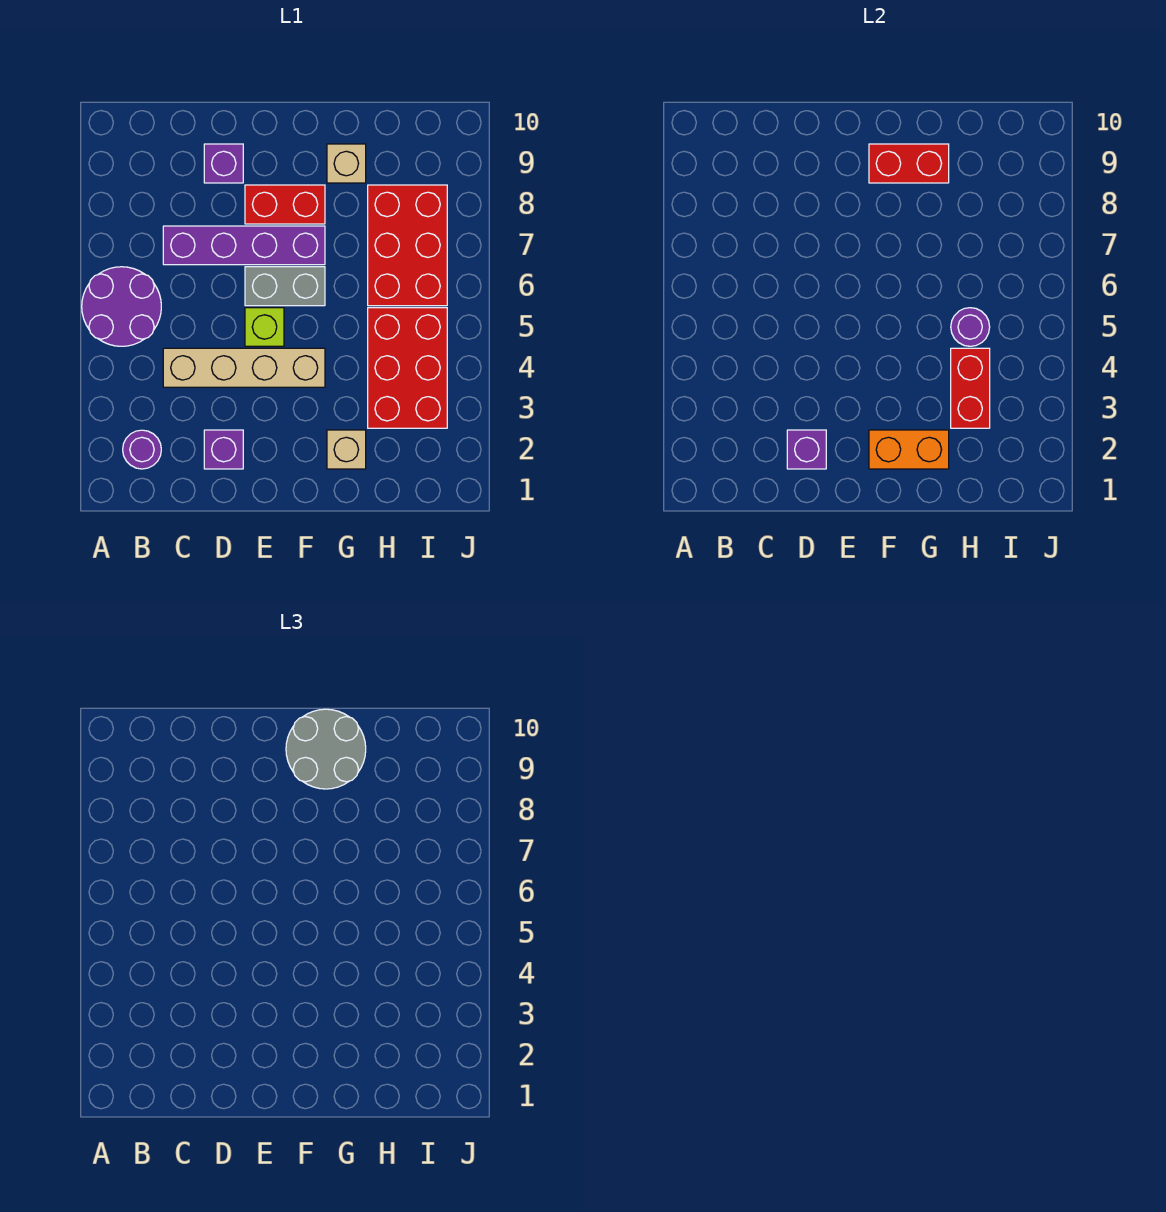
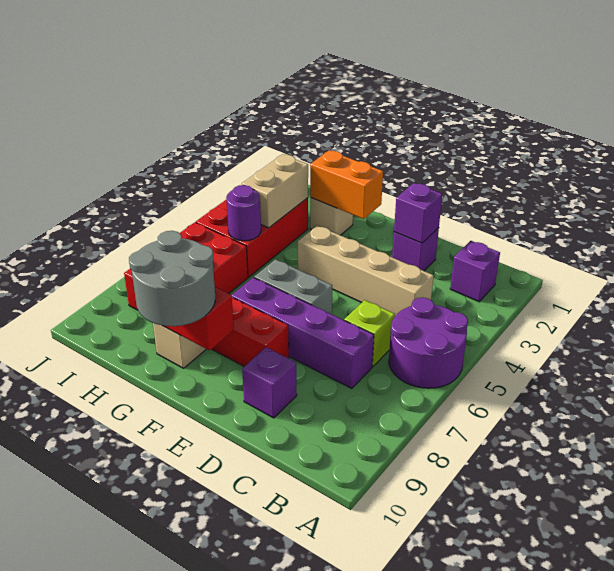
purple round brick B2 level 1 -> purple brick B2 level 1
lime brick E5 level 1 -> lime brick C6 level 1
red brick H3:H4 level 2 -> tan brick H3:H4 level 2

